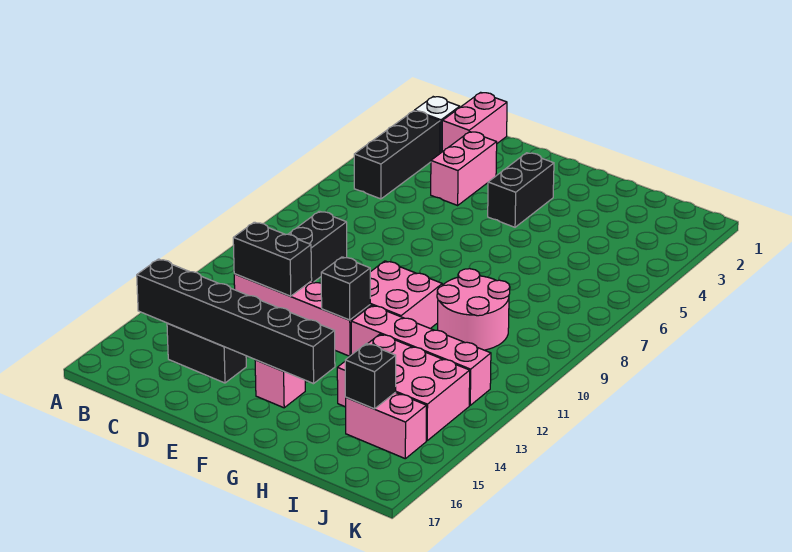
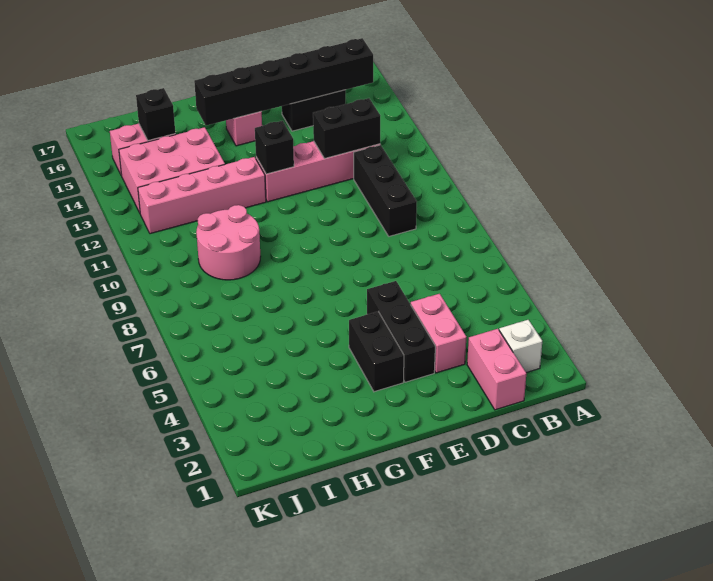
black brick B3:B5 level 1 -> black brick E3:E5 level 1
pink brick F10:G11 level 1 -> none

